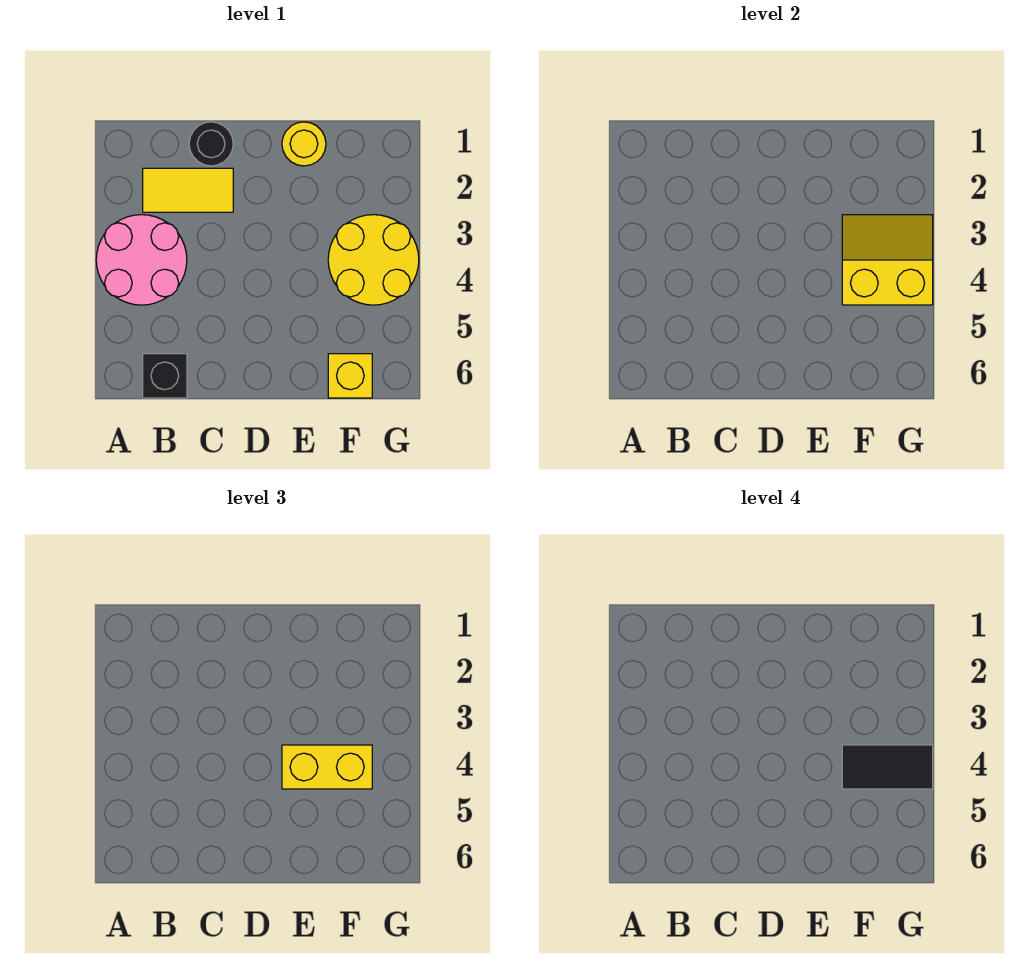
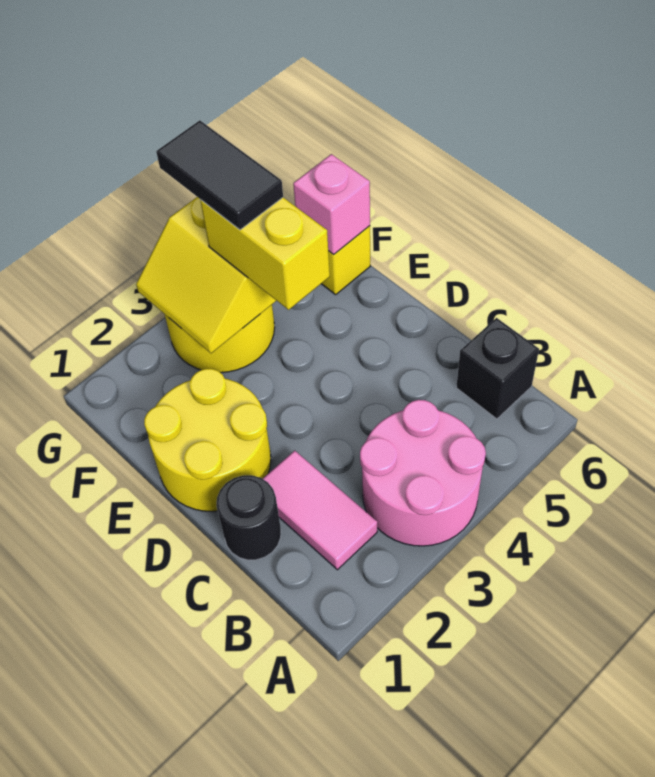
yellow tile B2:C2 level 1 -> pink tile B2:C2 level 1
yellow round brick E1 level 1 -> yellow round brick D1:E2 level 1
none -> pink brick F6 level 2

